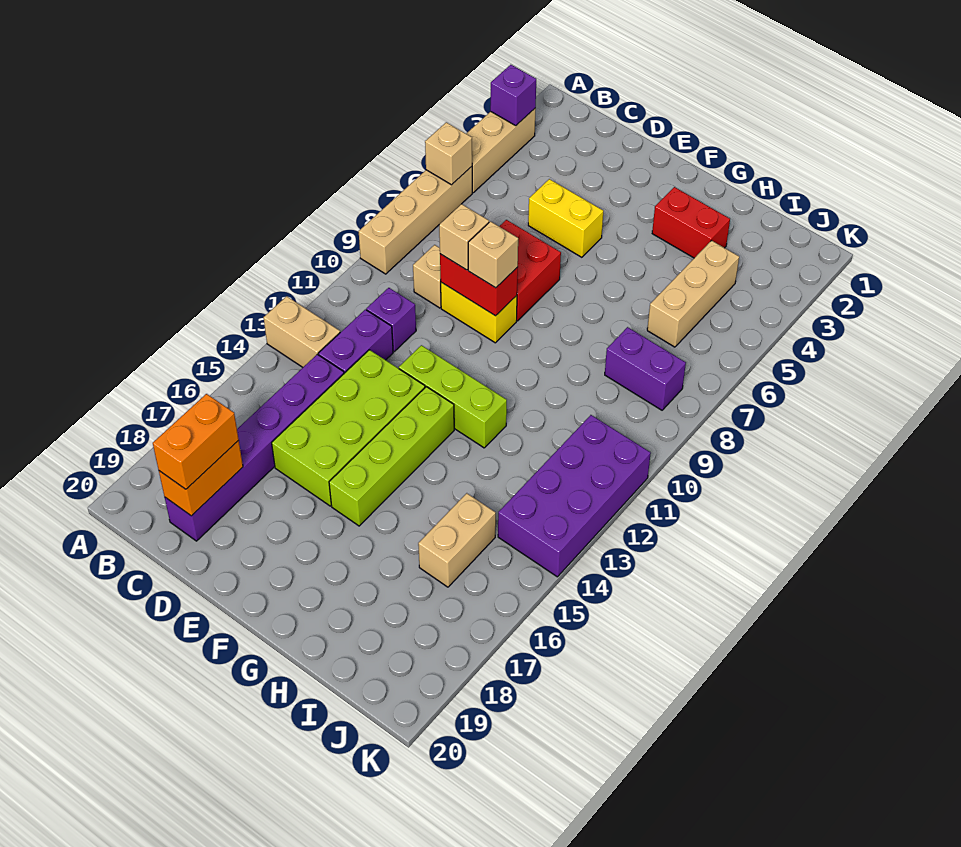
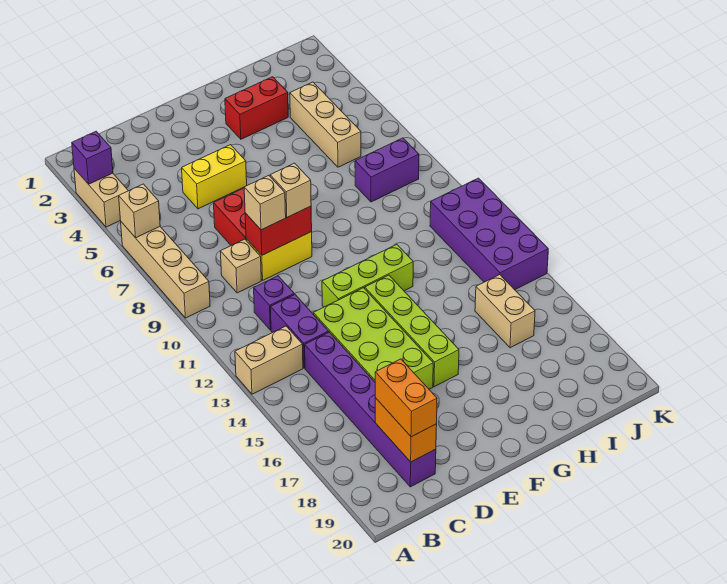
tan brick A3:A5 level 1 -> tan brick A3:A4 level 1

